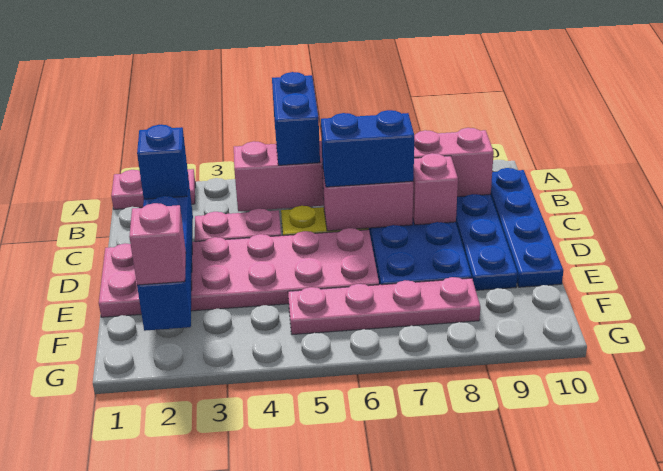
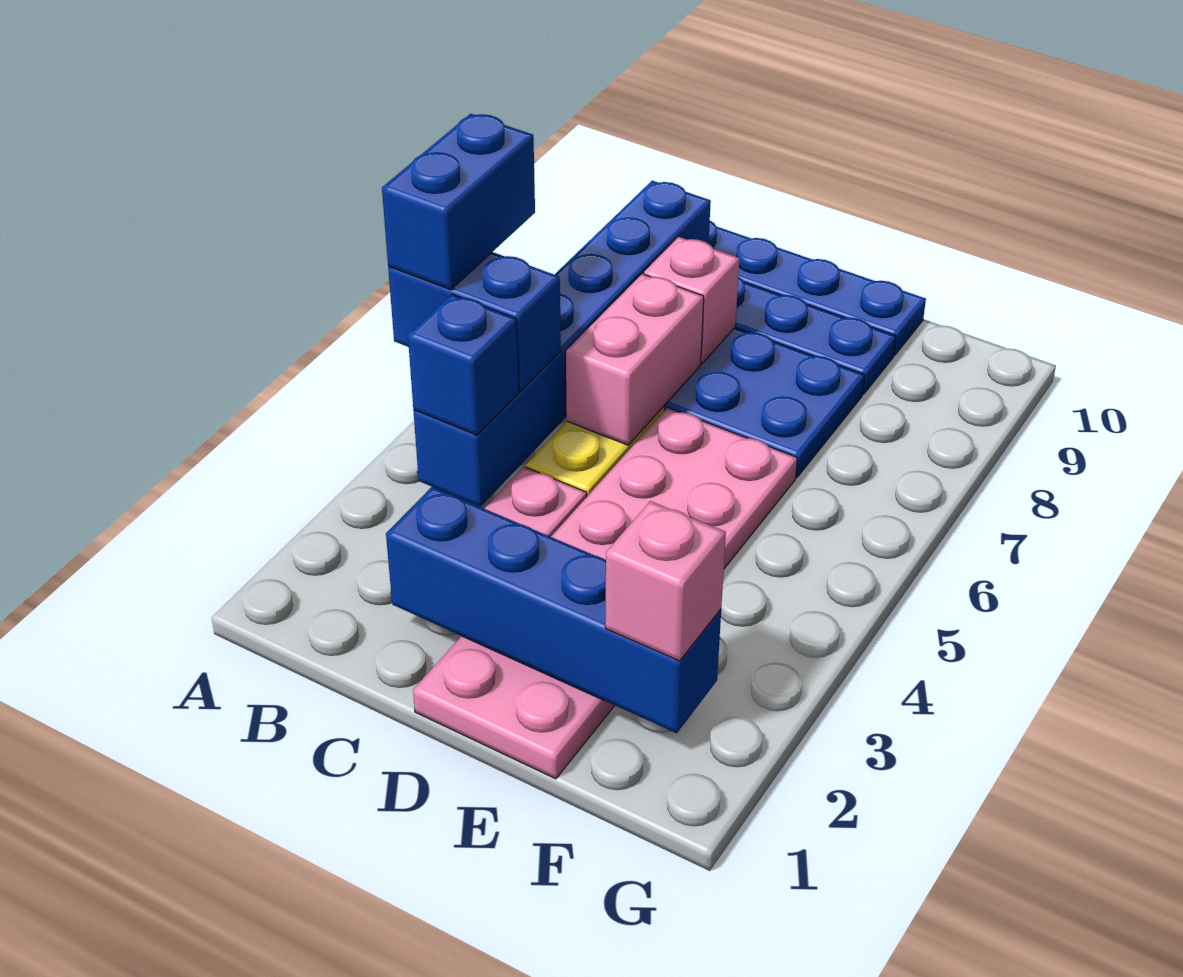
pink plate A1:A2 level 1 -> none
pink brick B4:B9 level 2 -> blue brick B4:B9 level 2
blue brick C2 level 3 -> blue brick B4 level 3
blue brick C6:C7 level 3 -> blue brick A5:A6 level 4
pink plate F5:F8 level 1 -> none

